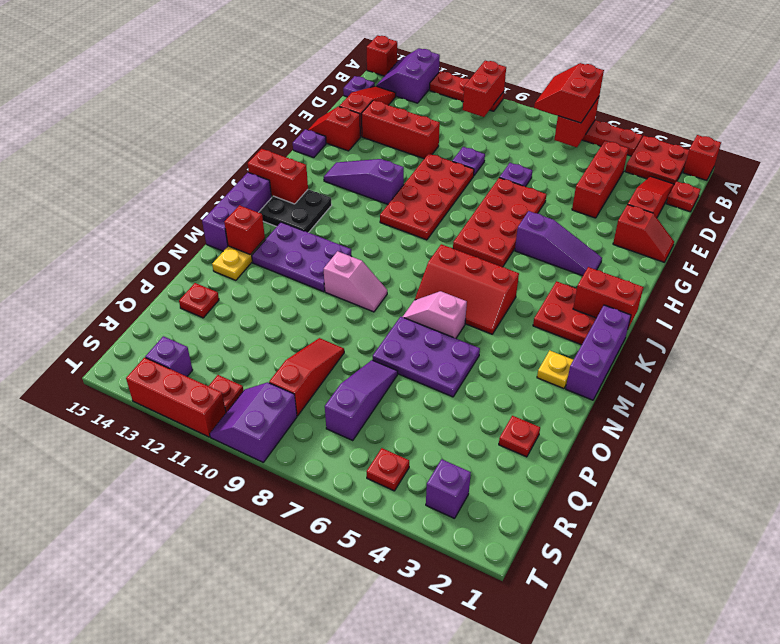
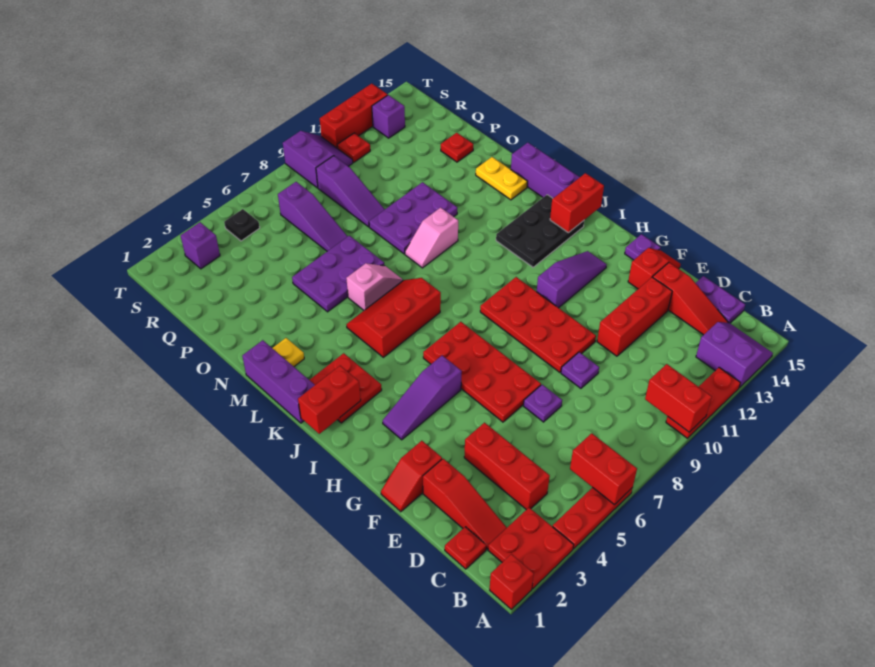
red slope A6:B7 level 3 top 6 -> none
red brick A15 level 1 -> none
purple plate C15 level 1 -> purple plate C15:D15 level 1
black plate J13:K14 level 1 -> black plate J12:K14 level 1
purple plate L11:M13 level 1 -> purple plate N9:O11 level 1
red brick M14 level 2 -> none
red plate P2 level 1 -> none
red slope P9:R9 level 1 top R -> purple slope P9:R9 level 1 top R
red plate S5 level 1 -> black plate S5 level 1

